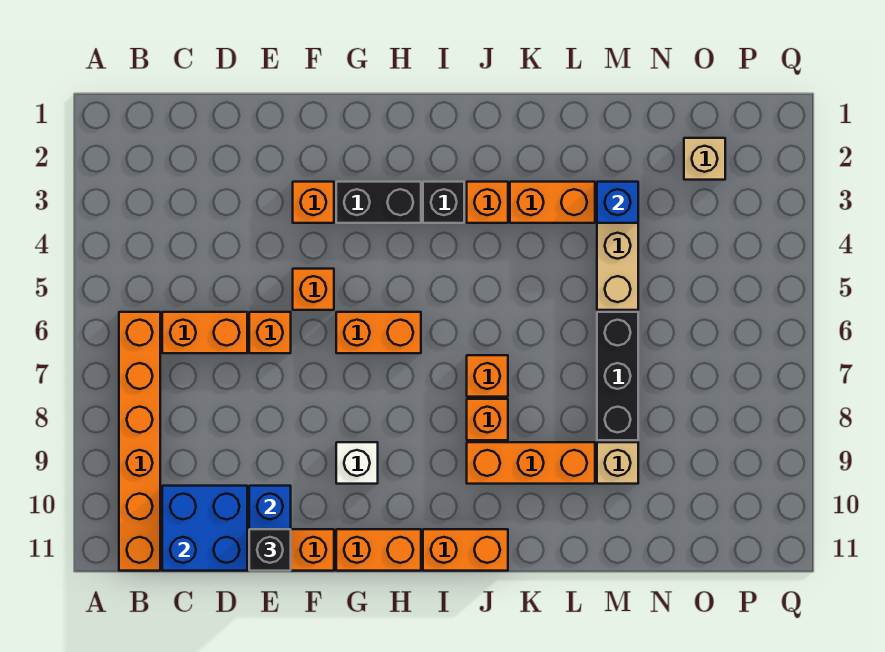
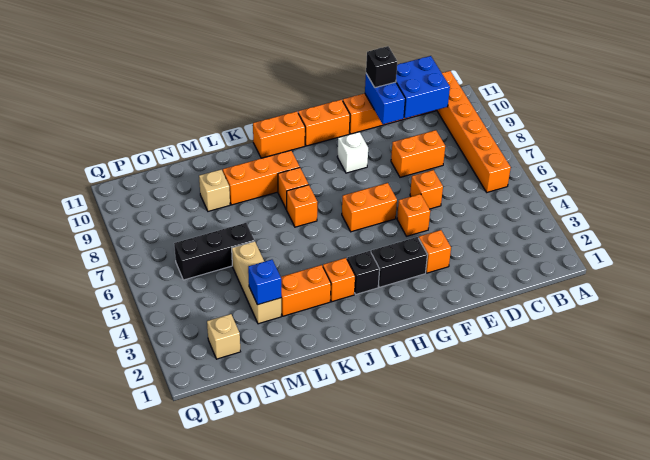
orange brick C6:D6 level 1 -> orange brick D8:E8 level 1
black brick M6:M8 level 1 -> black brick M6:O6 level 1

